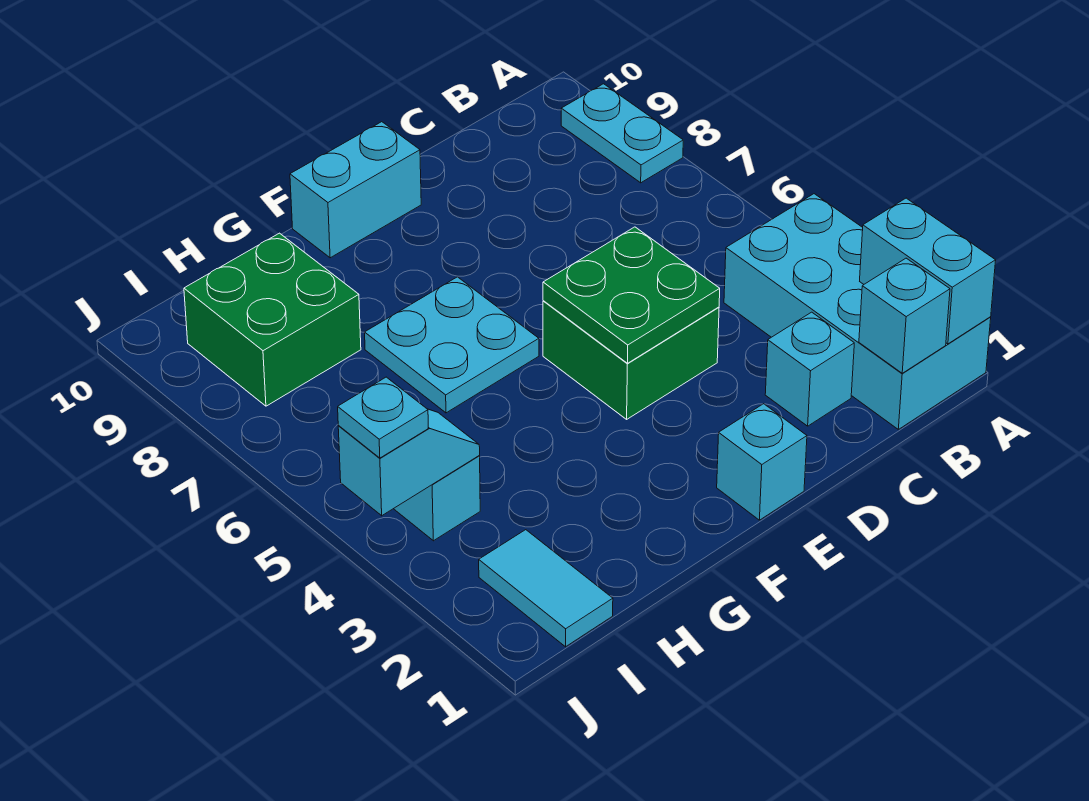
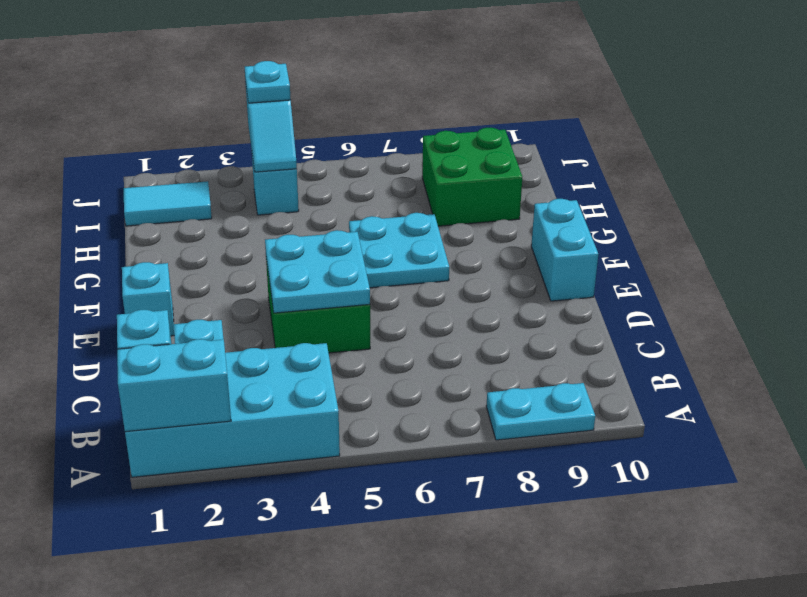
green plate D4:E5 level 2 -> cyan plate D4:E5 level 2

